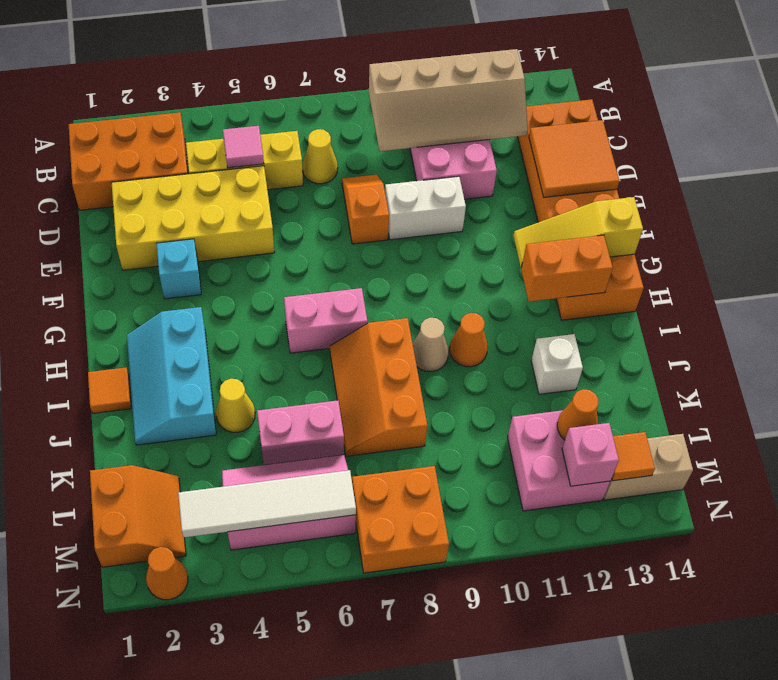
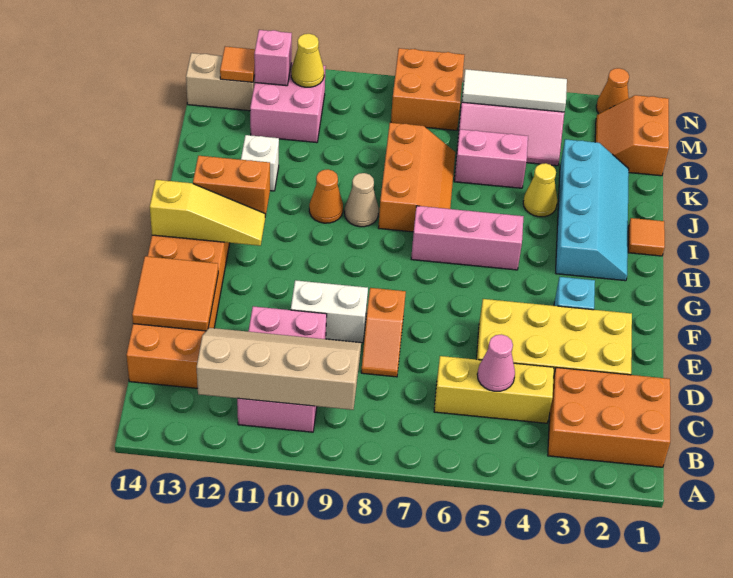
pink tile C5 level 2 -> pink cone C5 level 2
yellow cone C7 level 1 -> yellow cone M11 level 2
cyan slope H2:J3 level 1 top 3 -> cyan slope H2:K3 level 1 top 3
pink brick H6:H7 level 1 -> pink brick H5:H7 level 1
orange cone L12 level 2 -> none
white tile M3:M6 level 2 -> white tile M4:M6 level 2

